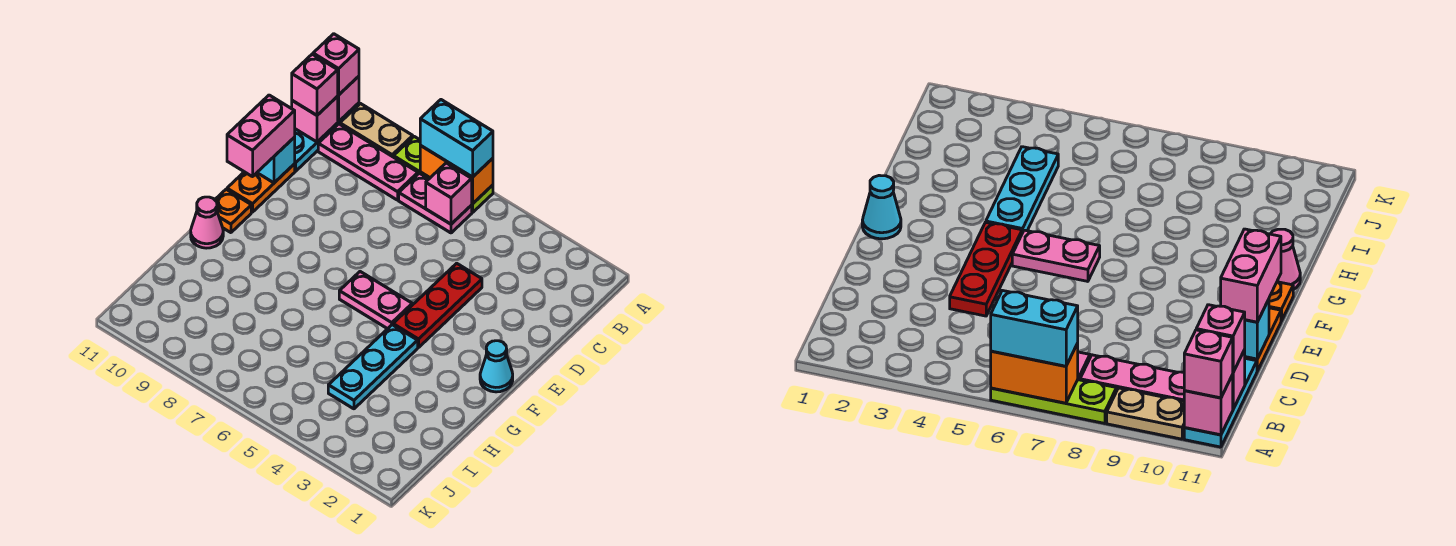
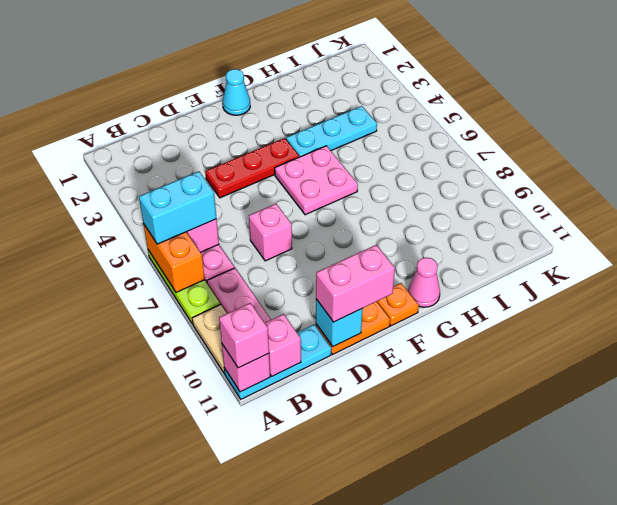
cyan brick A6:A7 level 3 -> cyan brick A6:B6 level 3
pink brick B11 level 3 -> pink brick D7 level 1
pink plate F5:F6 level 1 -> pink plate F5:G6 level 1

